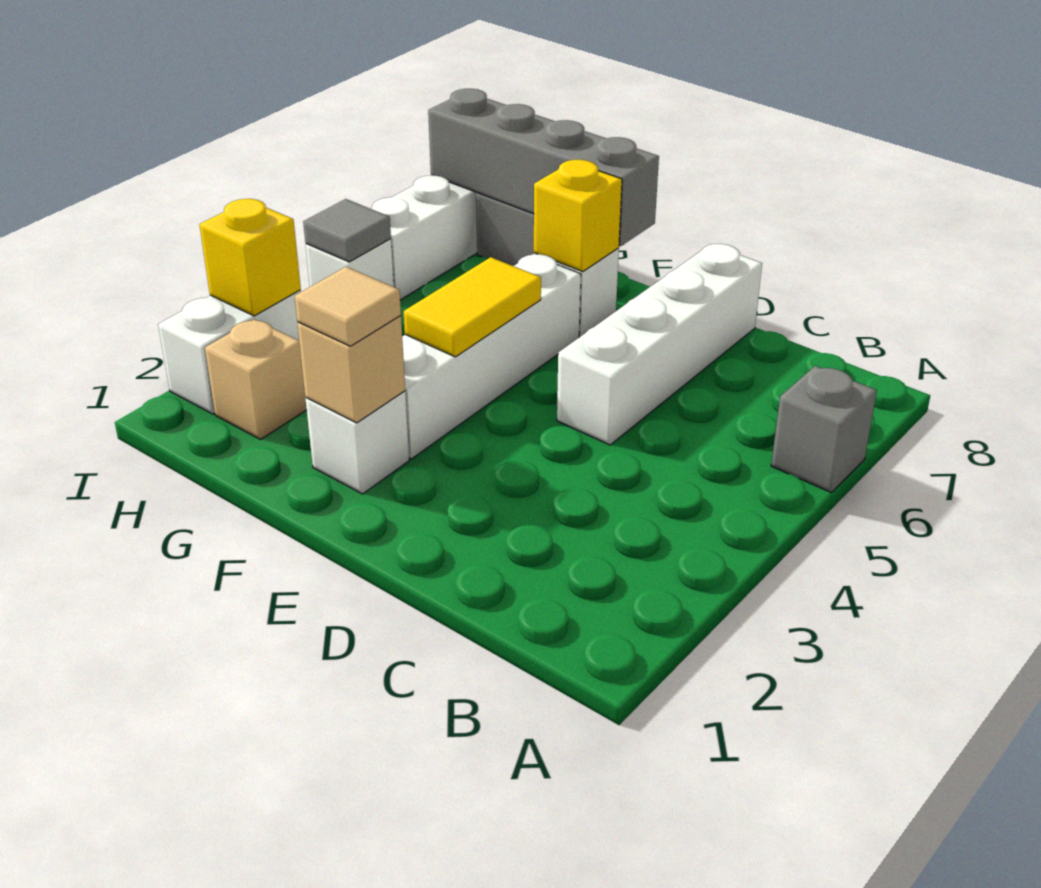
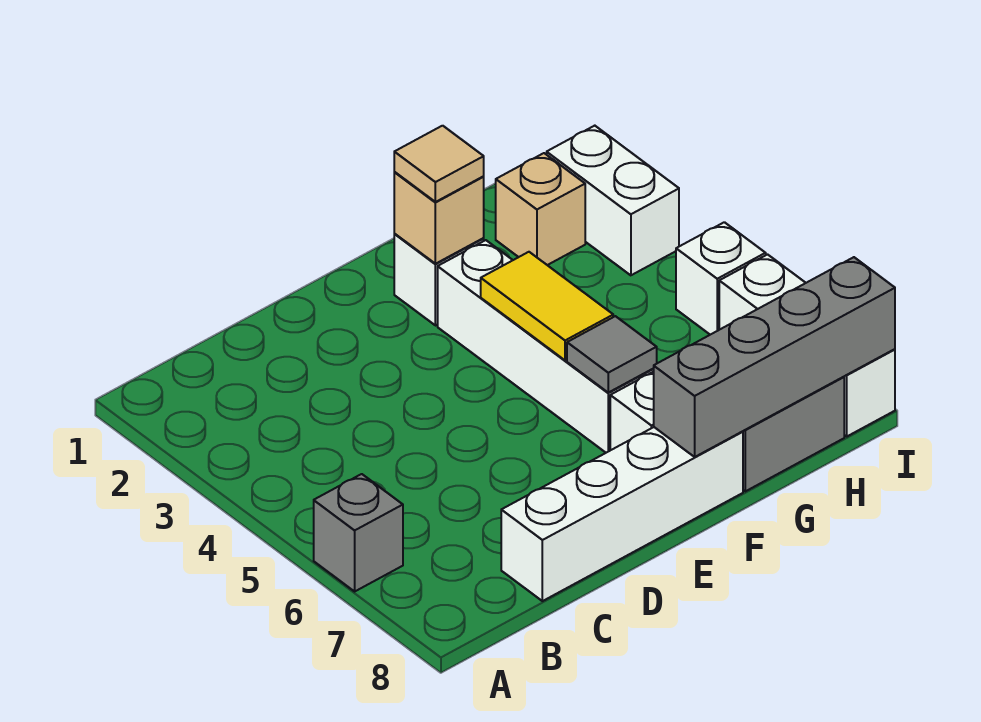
white brick D5:D8 level 1 -> white brick C8:F8 level 1
yellow brick F7 level 2 -> none
yellow brick I3 level 2 -> none
grey tile I5 level 2 -> grey tile F6 level 2

